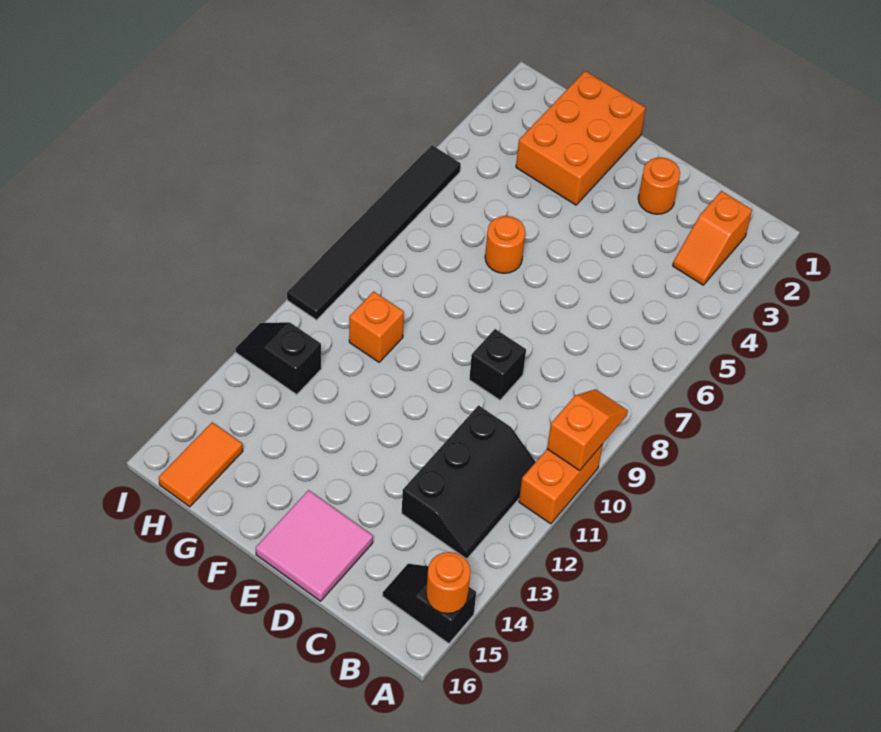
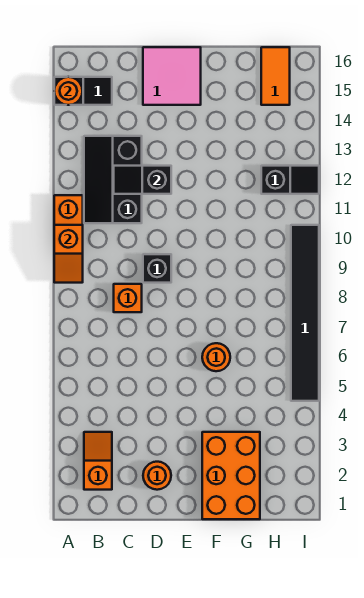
none -> black slope C12:D12 level 2 top D
orange brick G10 level 1 -> orange brick C8 level 1

